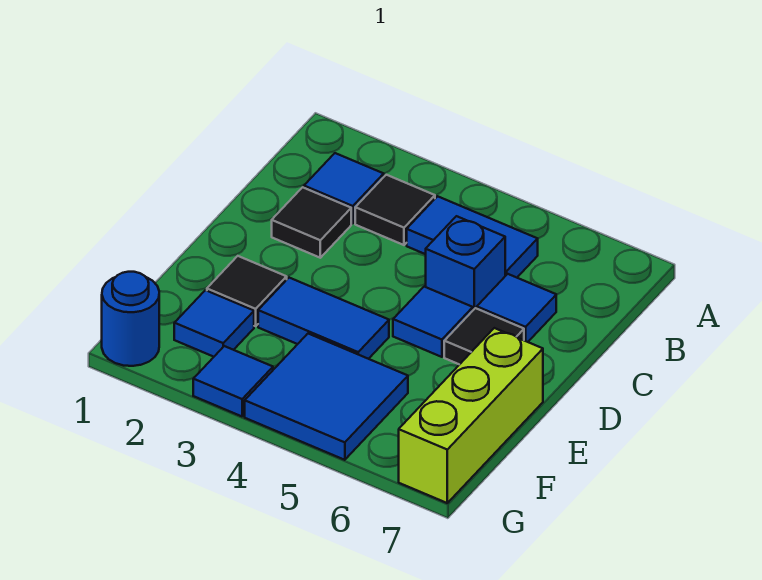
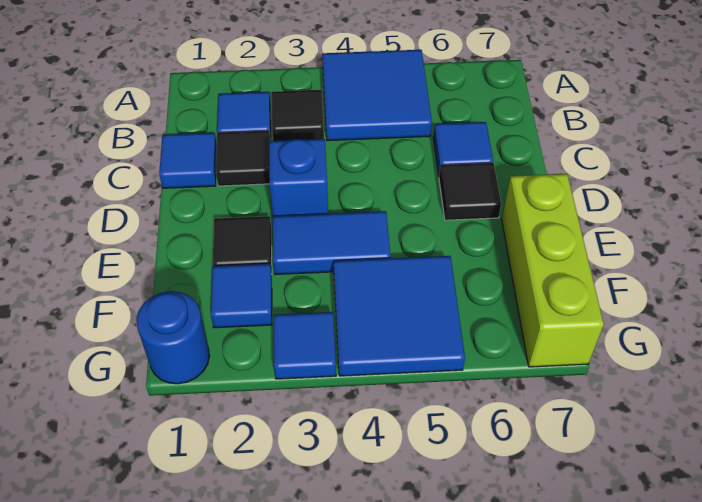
blue tile B4:B5 level 1 -> blue tile A4:B5 level 1
blue brick C5 level 1 -> blue brick D3 level 1
blue tile D5 level 1 -> blue tile C1 level 1

